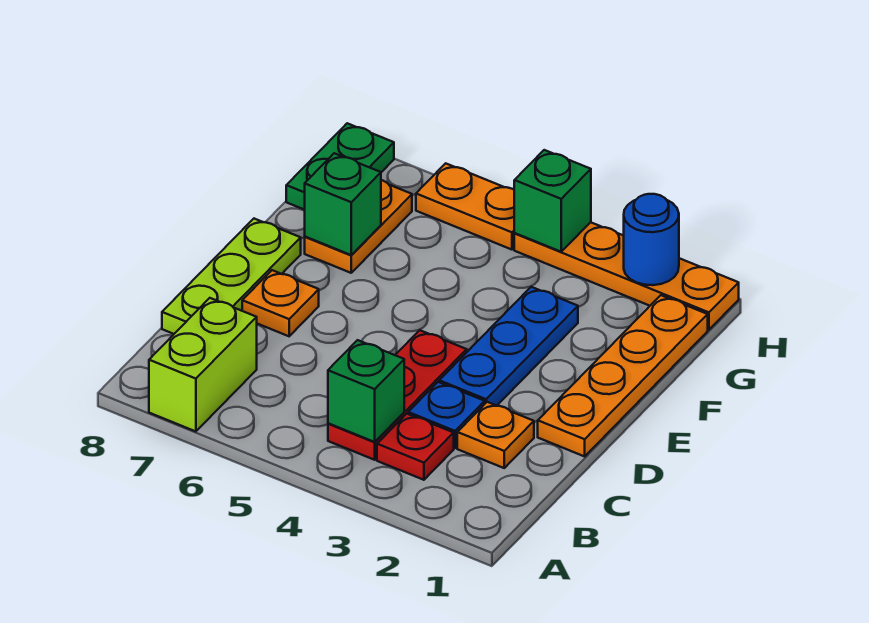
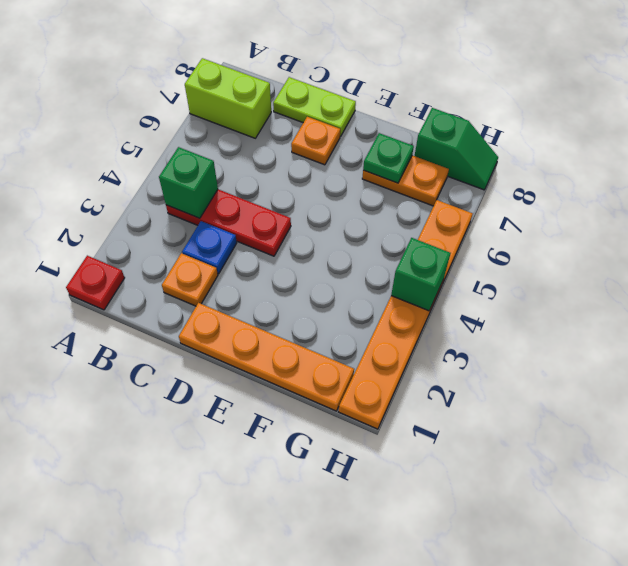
red plate B3 level 1 -> red plate A1 level 1
lime plate C8:E8 level 1 -> lime plate C8:D8 level 1
blue plate D3:F3 level 1 -> none
green brick F7 level 2 -> green plate F7 level 2
green plate G8:H8 level 1 -> green slope G8:H8 level 1 top G
blue round brick H2 level 2 -> none

